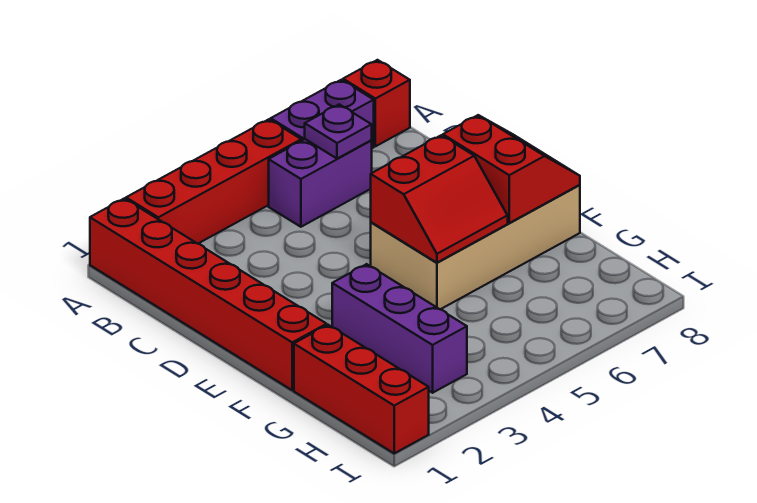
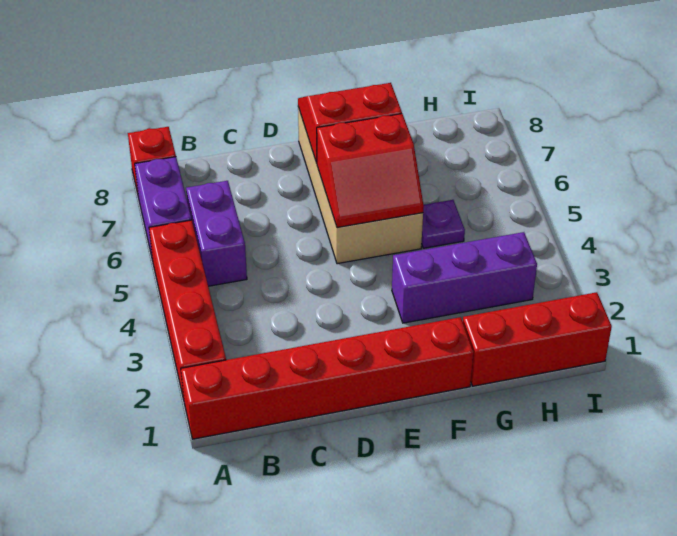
purple plate B6 level 2 -> purple plate G5 level 1
red slope E5:F6 level 2 top E -> red slope E5:F6 level 2 top 6

